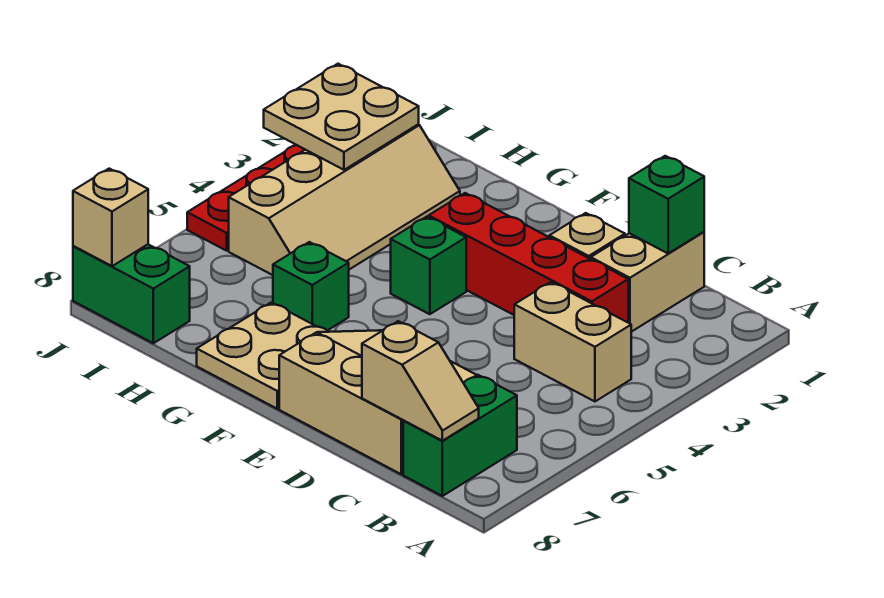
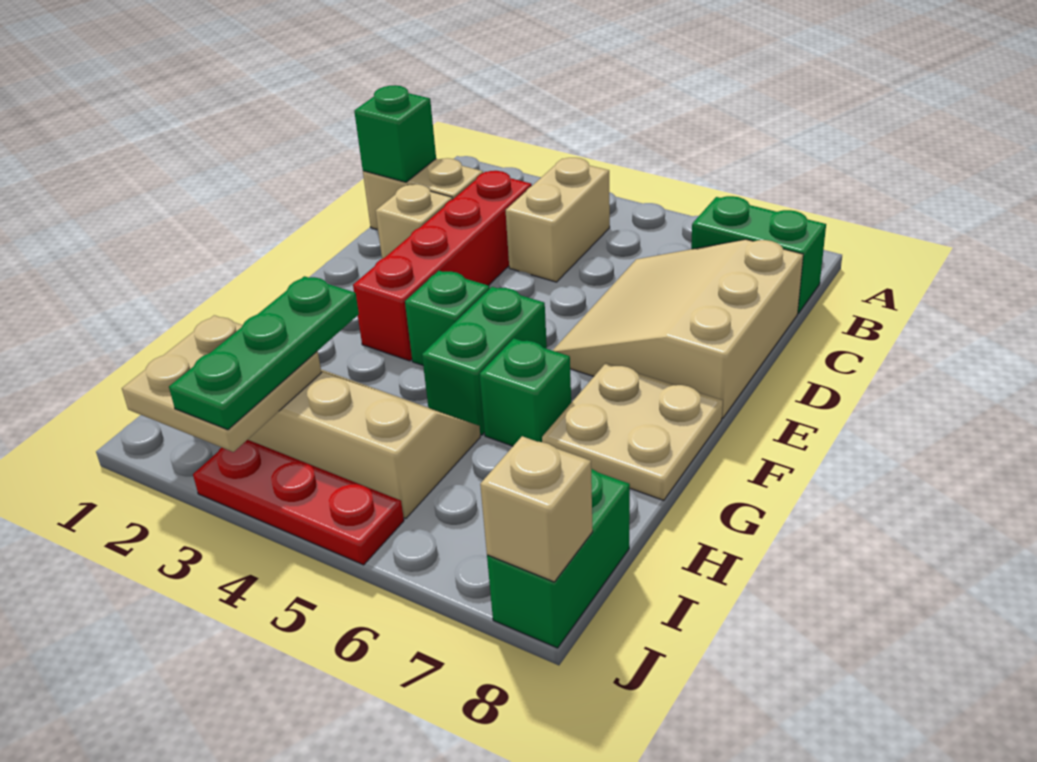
tan slope B8:C8 level 2 top C -> none
none -> green brick F5:G5 level 1
none -> green plate H3:J3 level 3

